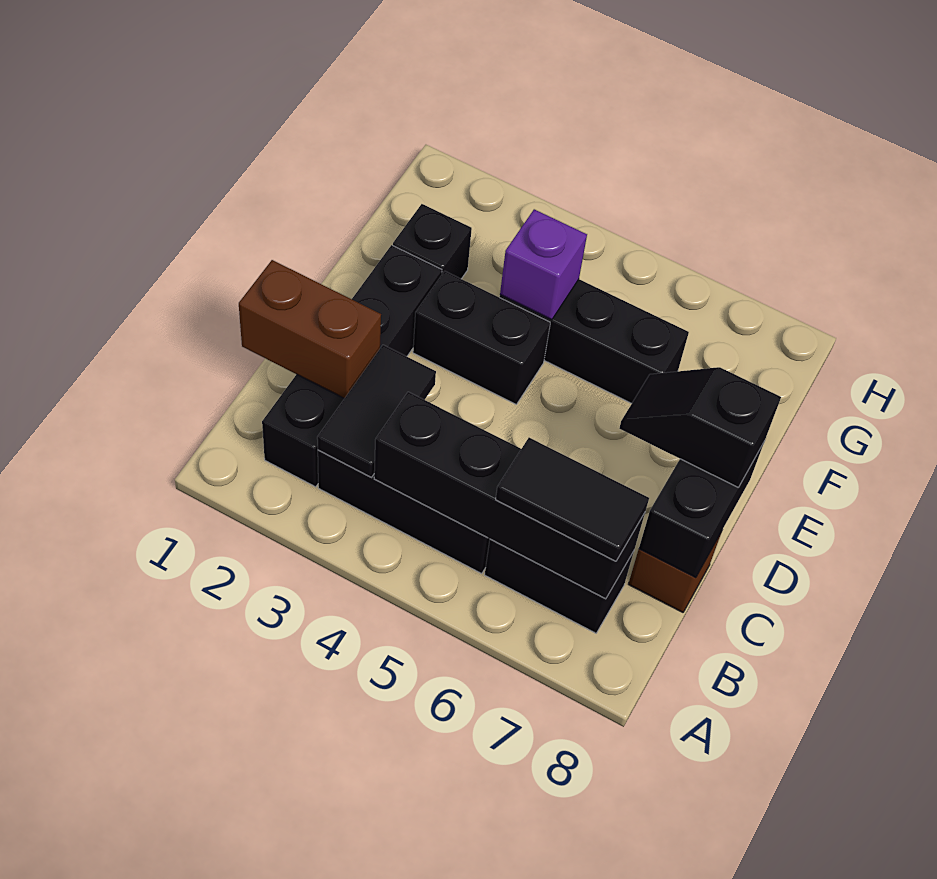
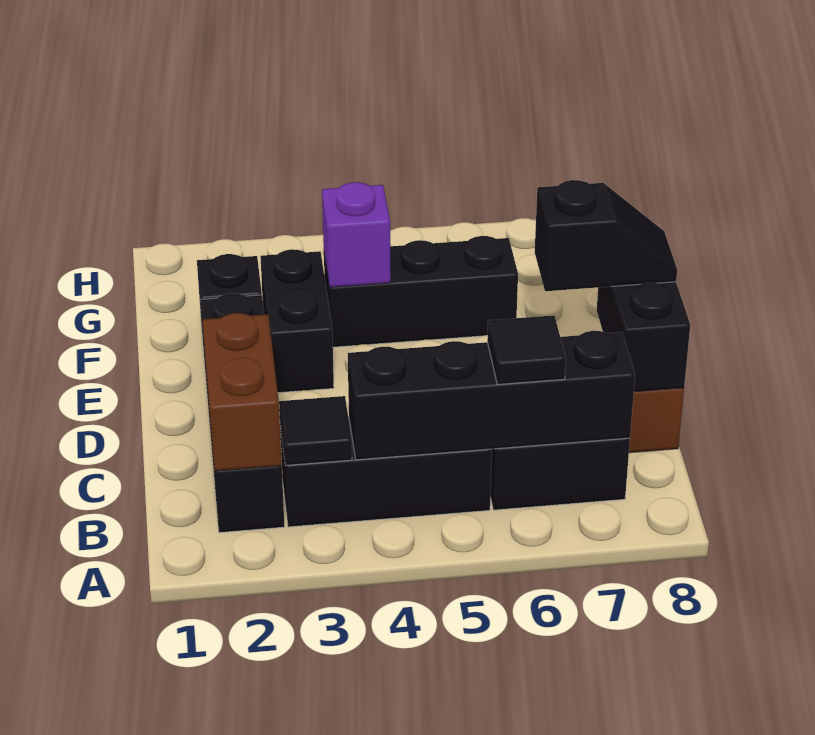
black tile B3:C3 level 2 -> black tile B3 level 2
black tile B6:B7 level 3 -> black tile B6 level 3
brown brick C1:C2 level 2 -> brown brick B2:C2 level 2
black slope D7:D8 level 3 top 8 -> black slope D7:D8 level 3 top 7
black brick E3:E4 level 1 -> black brick E3:F3 level 1

